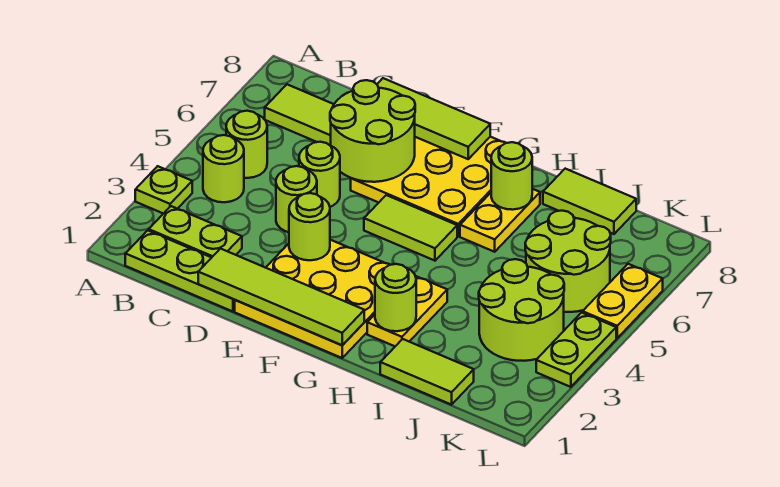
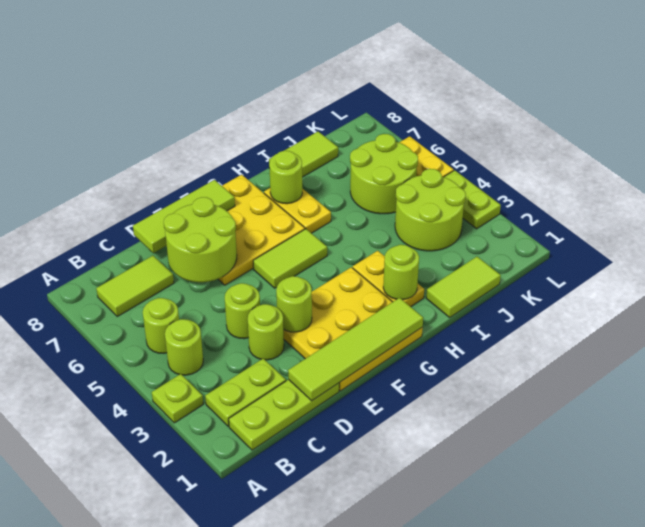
lime round brick D5 level 1 -> lime round brick D3 level 1

